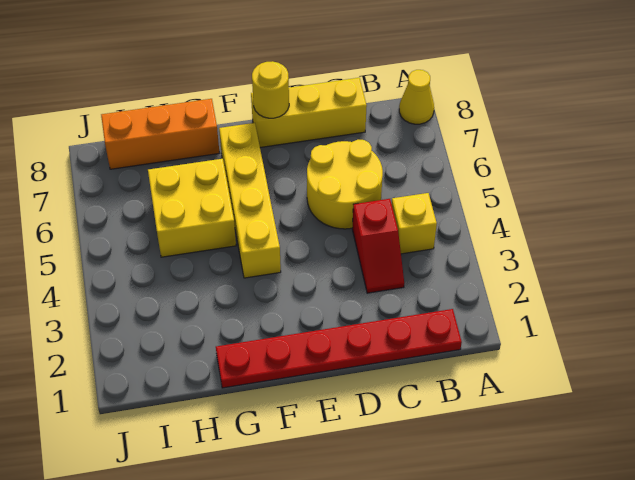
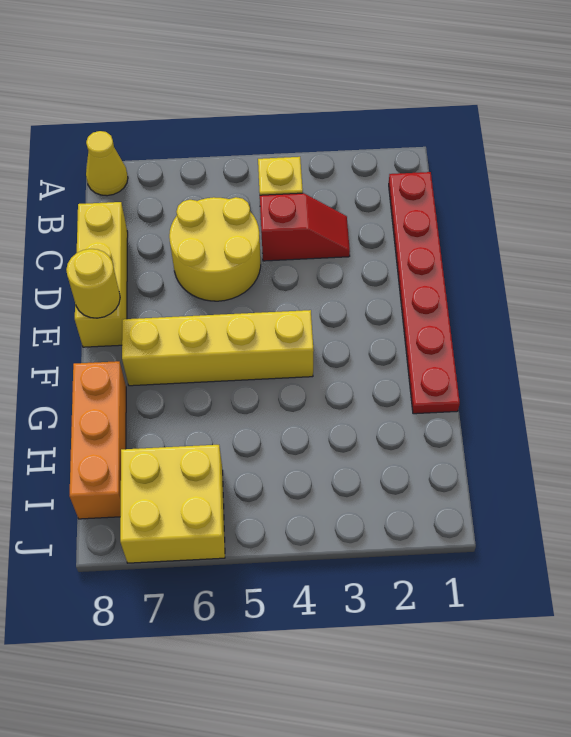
yellow brick G5:H6 level 1 -> yellow brick I6:J7 level 1

